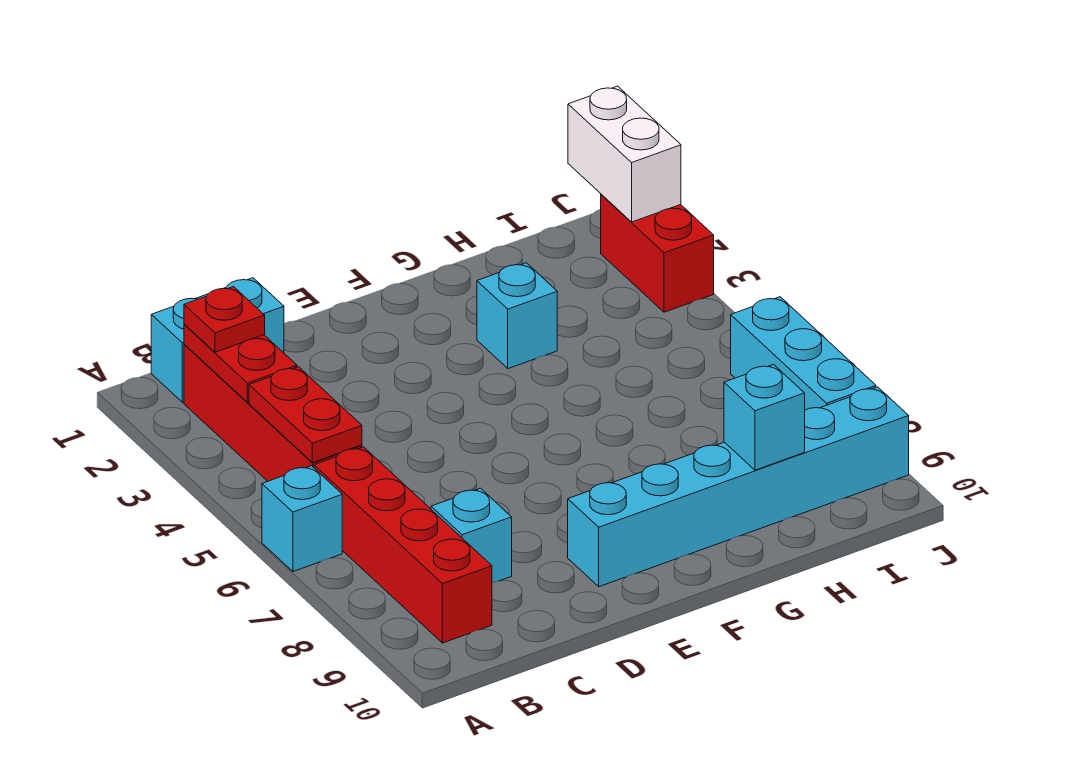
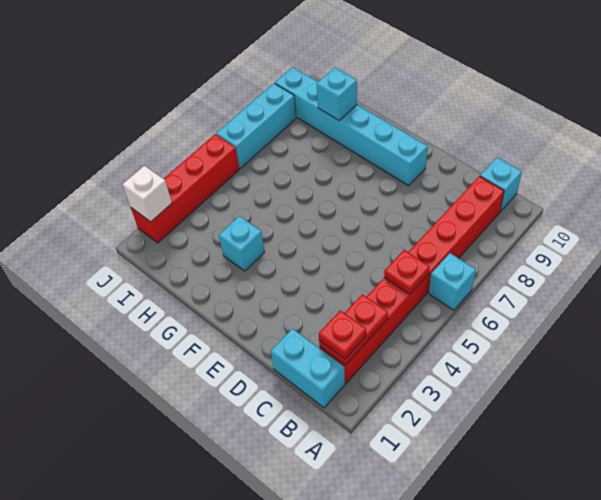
red plate B4:B5 level 2 -> red plate B5 level 2
cyan brick C8 level 1 -> cyan brick B10 level 1
white brick J1:J2 level 2 -> white brick J2 level 2
red brick J2:J3 level 1 -> red brick J2:J5 level 1

